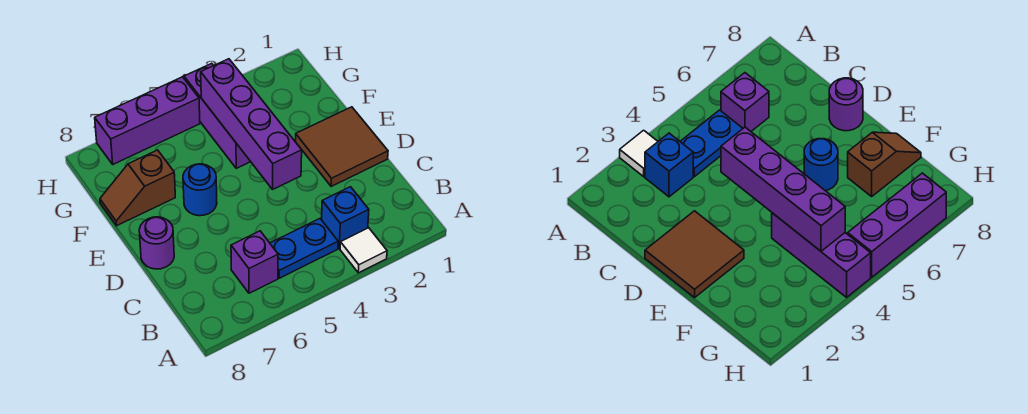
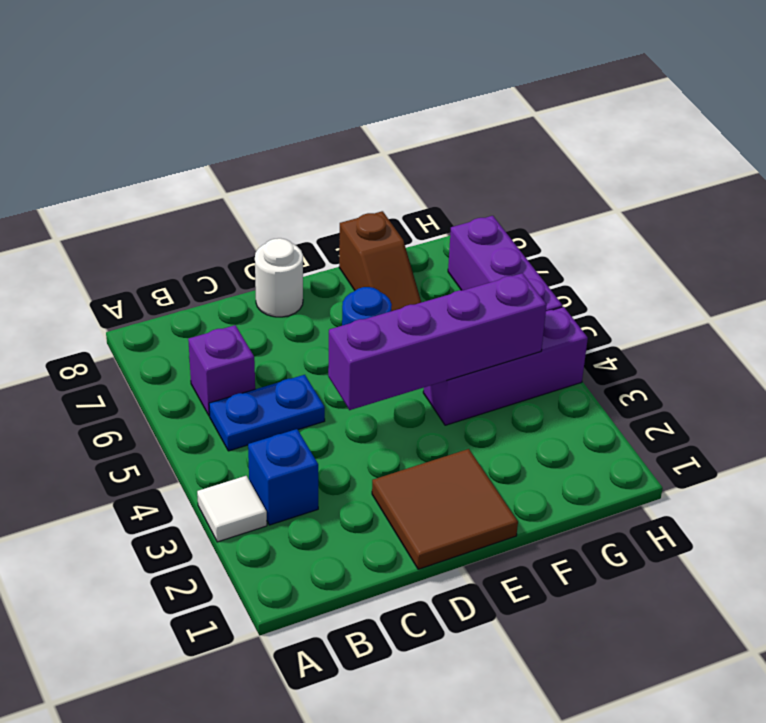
blue plate B4:B5 level 1 -> blue plate B5:C5 level 1
purple round brick D8 level 1 -> white round brick D8 level 1
brown slope F7:F8 level 1 top 7 -> brown slope F7:F8 level 1 top 8

